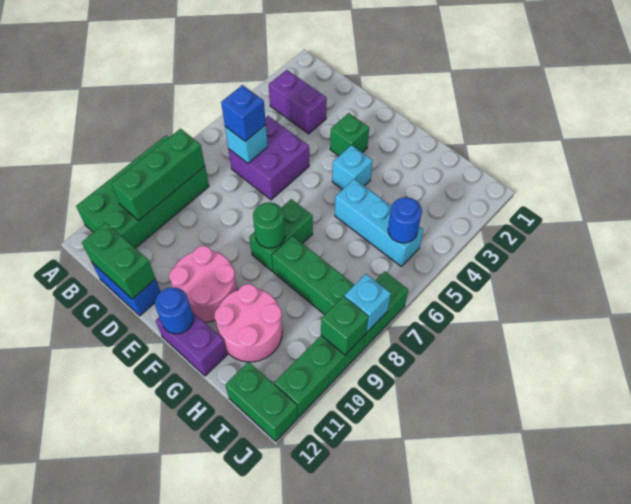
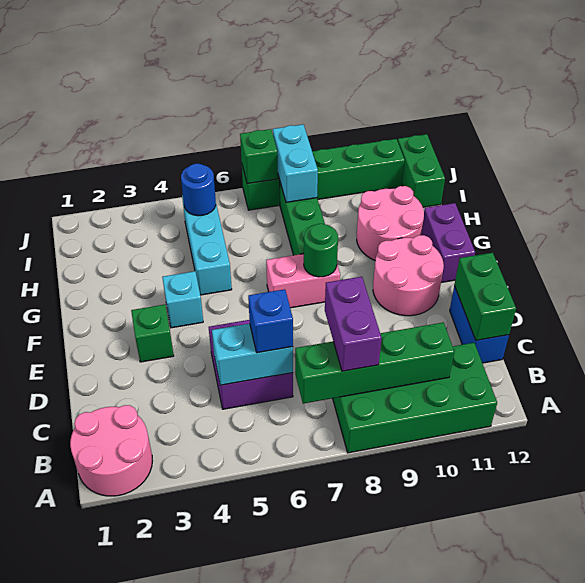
none -> pink round brick A1:B2 level 1
purple brick B3:C3 level 1 -> purple brick B8:C8 level 3
green brick B8:B10 level 2 -> green brick B7:B10 level 2
cyan brick C6 level 2 -> cyan brick C5:C6 level 2
green brick F7:F8 level 1 -> pink brick F7:F8 level 1
blue round brick F12 level 2 -> none
cyan brick J8 level 2 -> cyan brick I8:J8 level 2
green brick J9 level 2 -> green brick J7 level 2

